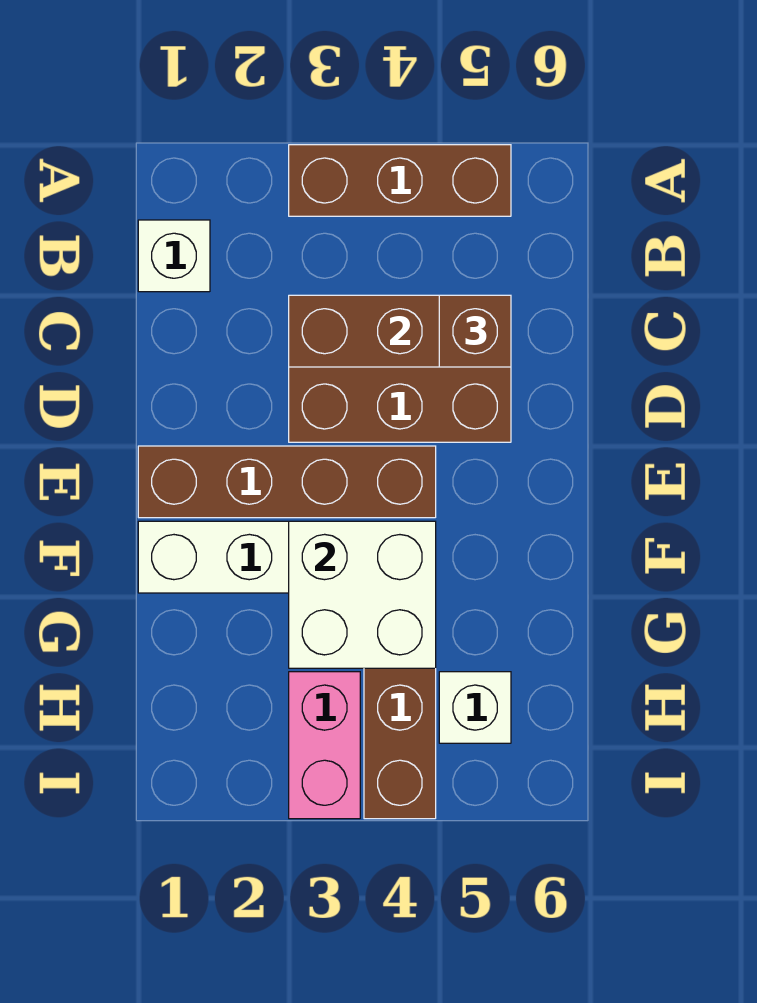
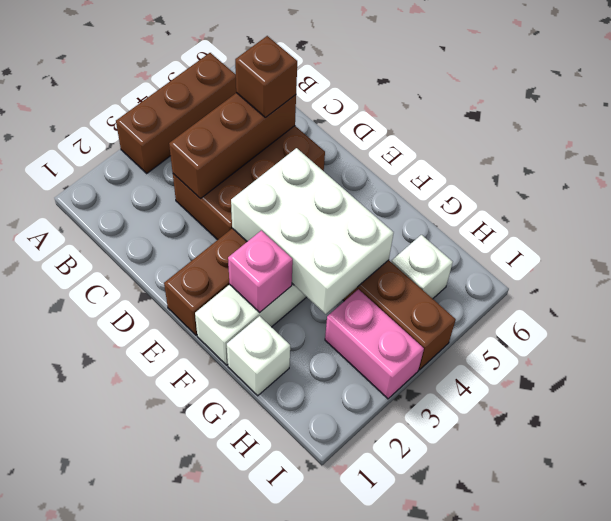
white brick B1 level 1 -> white brick G1 level 1
none -> pink brick F2 level 2
white brick F3:G4 level 2 -> white brick E3:G4 level 2

